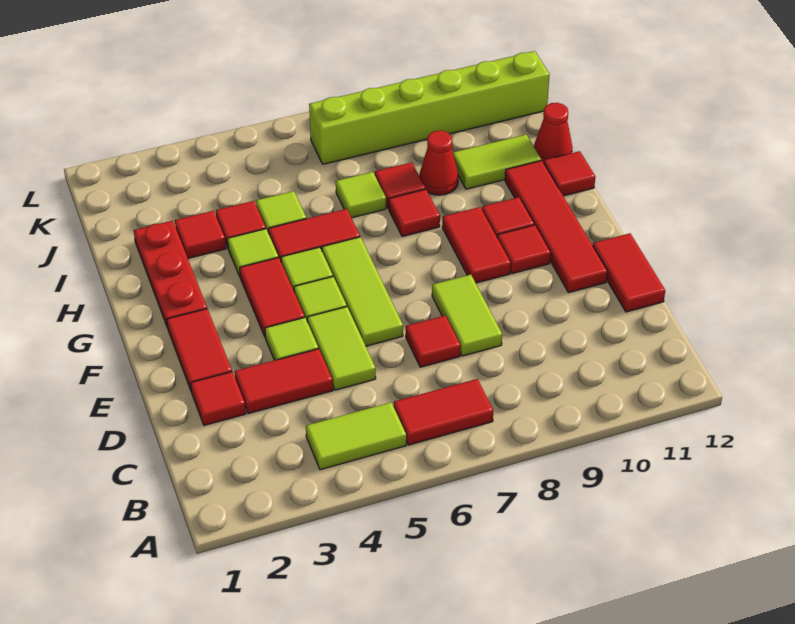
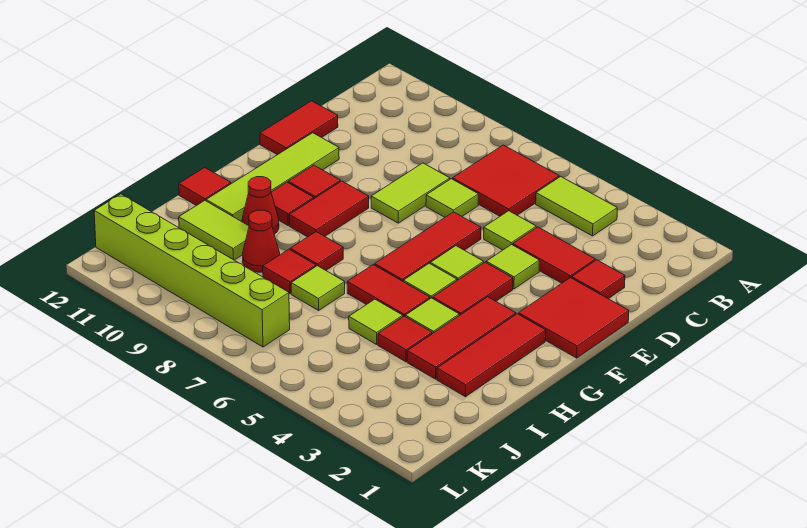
red tile B6:B7 level 1 -> red tile B6:C7 level 1
lime tile D5:E5 level 1 -> lime tile D5 level 1
red tile D7 level 1 -> lime tile D7 level 1
red tile E2:F2 level 1 -> red tile E1:F2 level 1
lime tile E6:G6 level 1 -> red tile E6:G6 level 1
red tile E11:H11 level 1 -> lime tile E11:H11 level 1
red plate G2:I2 level 1 -> red tile G2:I2 level 1
red tile I3 level 1 -> red tile G3:I3 level 1
red cone I12 level 1 -> red cone H10 level 1

